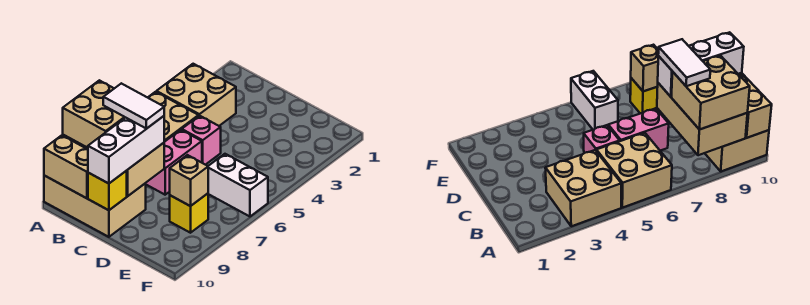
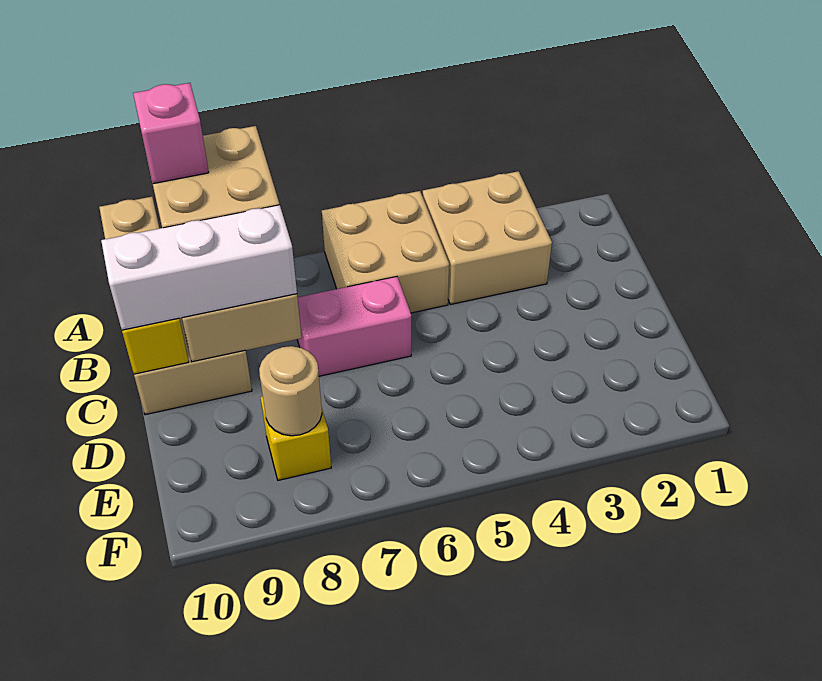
white tile B8:C8 level 4 -> none
pink brick C5 level 1 -> pink brick A9 level 4
white brick E6:F6 level 1 -> none
tan brick E8 level 2 -> tan round brick E8 level 2

